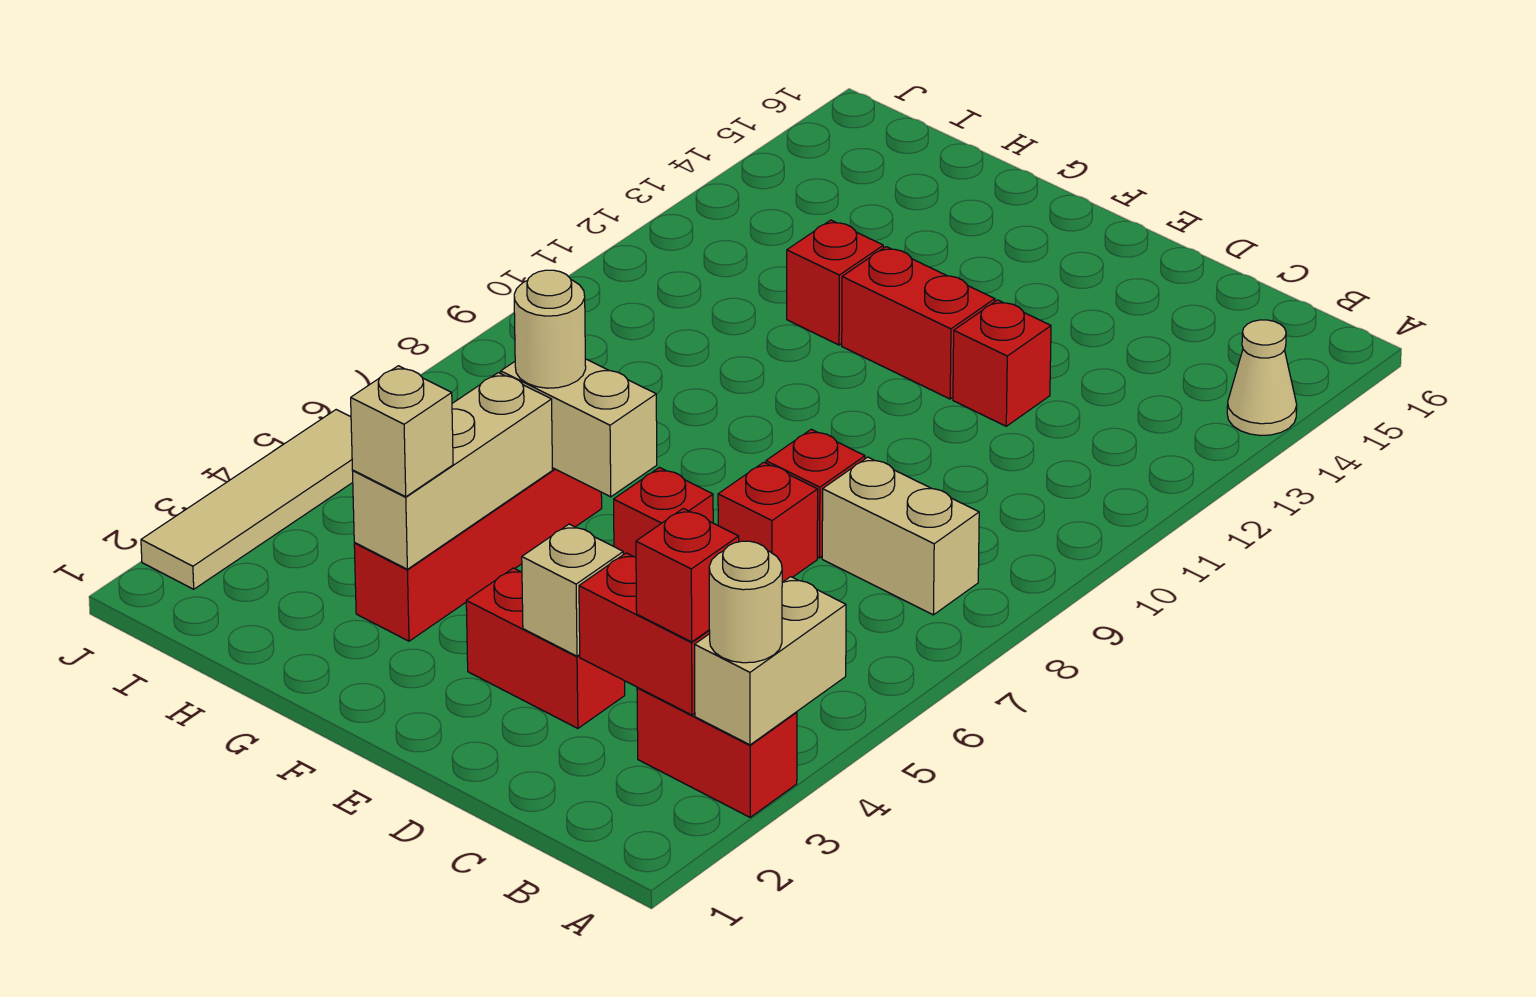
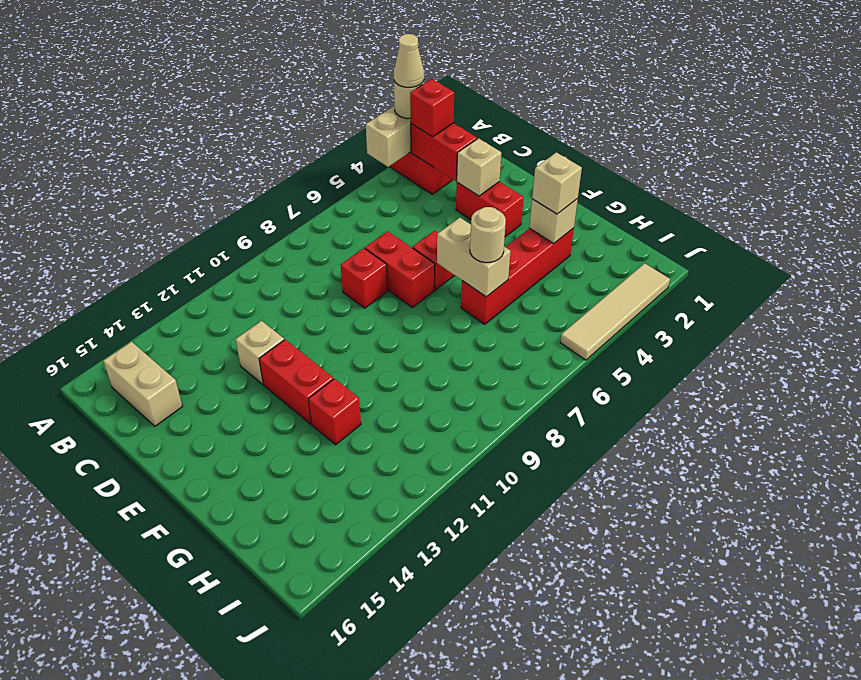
tan cone A14 level 1 -> tan cone A3 level 4
tan brick B8:C8 level 1 -> tan brick B15:C15 level 1
red brick D7 level 1 -> red brick D7:E7 level 1
red brick D12 level 1 -> tan brick D12 level 1
tan brick G3:G5 level 2 -> tan brick G3 level 2

